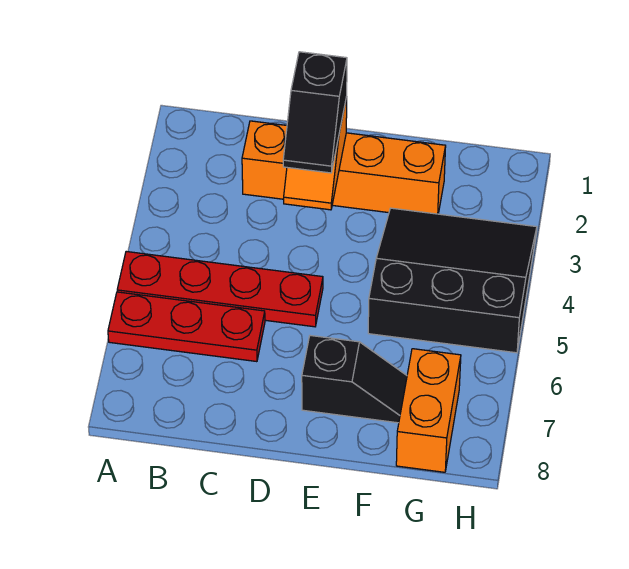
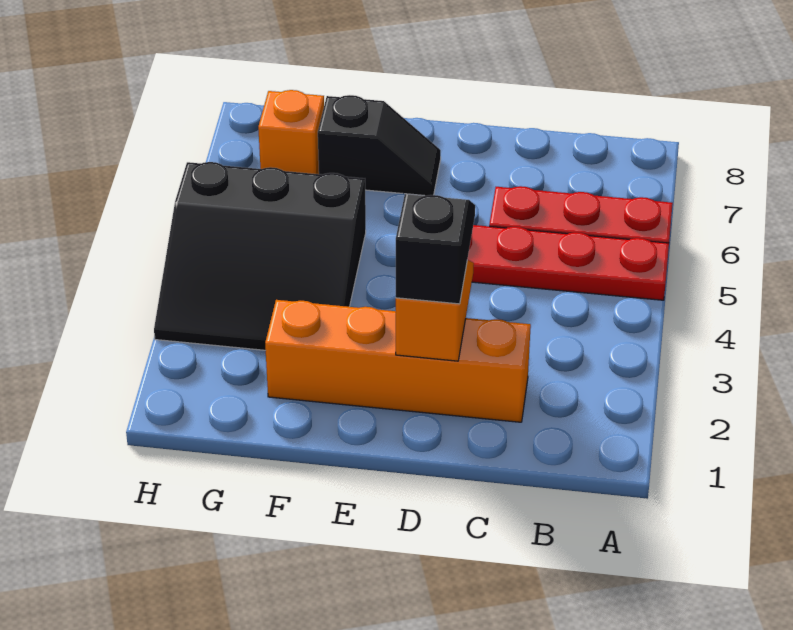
black slope E7:F7 level 1 top E -> black slope E7:F7 level 1 top F
orange brick G7:G8 level 1 -> orange brick G7 level 1

